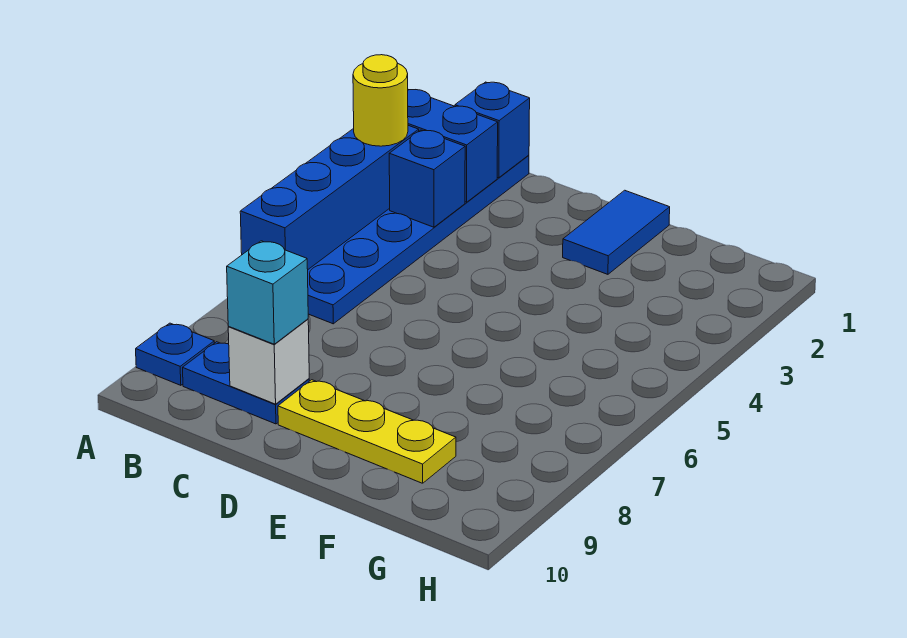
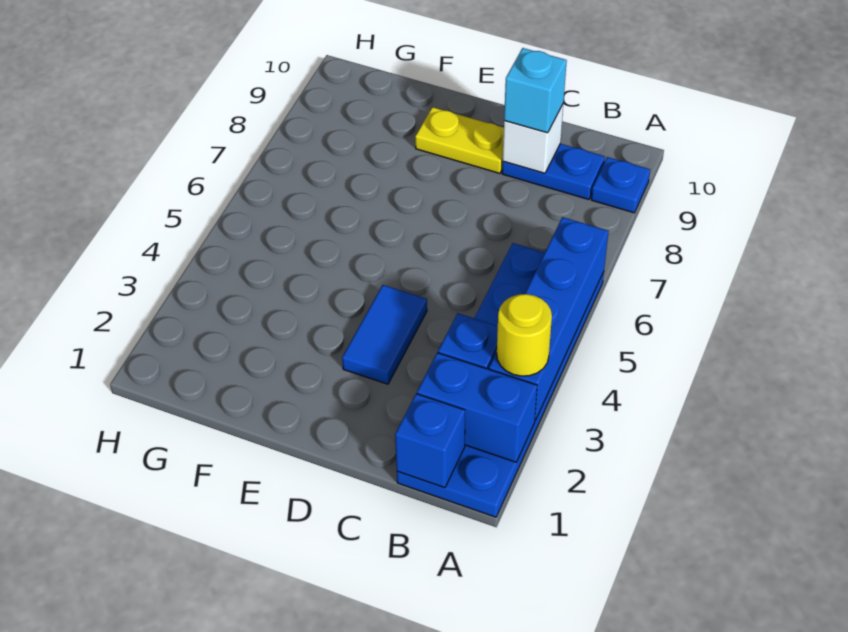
yellow plate D9:F9 level 1 -> yellow plate D9:E9 level 1
blue tile E1:E2 level 1 -> blue tile D3:D4 level 1

